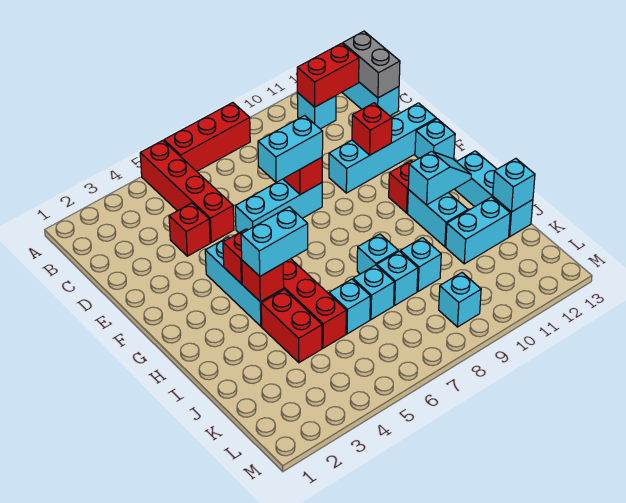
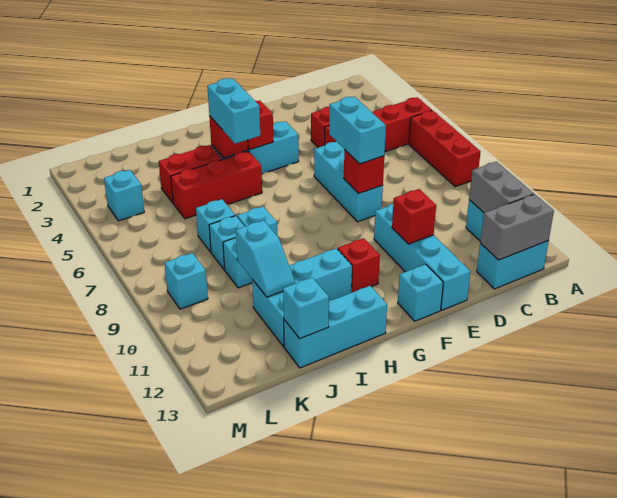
red brick B11:B12 level 2 -> grey brick B11:B12 level 2
cyan slope H11:H12 level 2 top 11 -> cyan slope J10:J11 level 2 top 10
cyan brick J6 level 1 -> cyan brick L4 level 1

